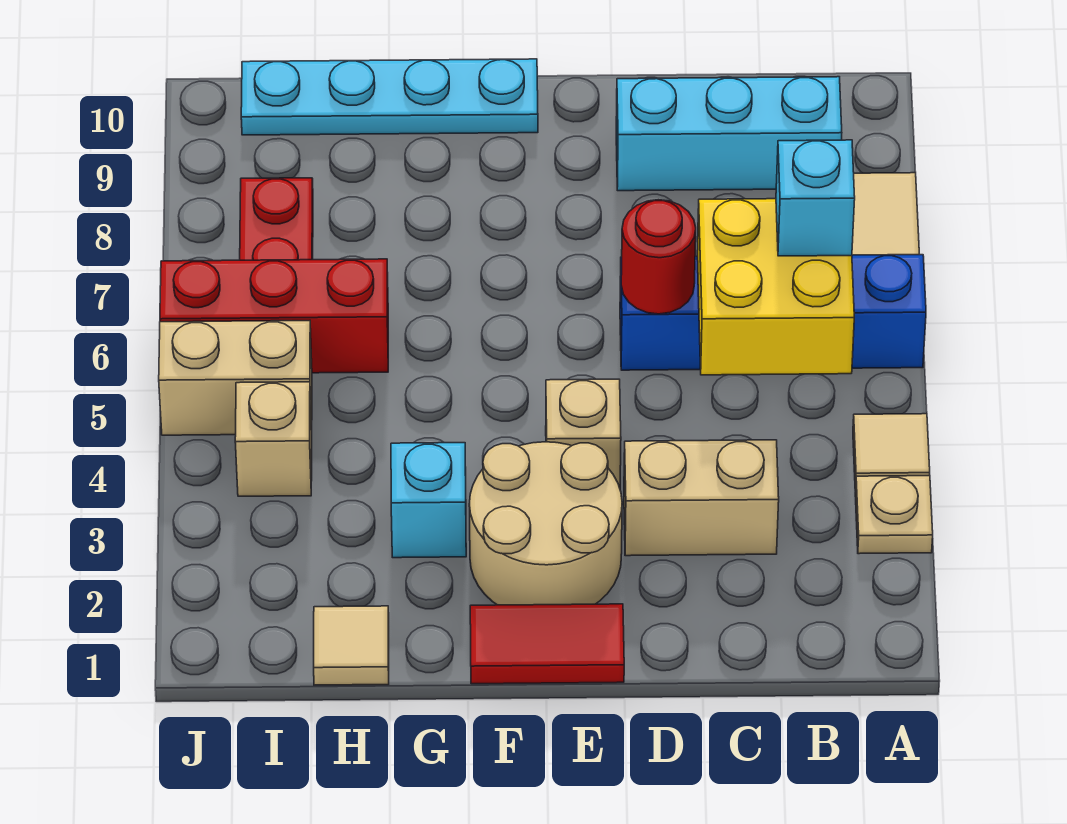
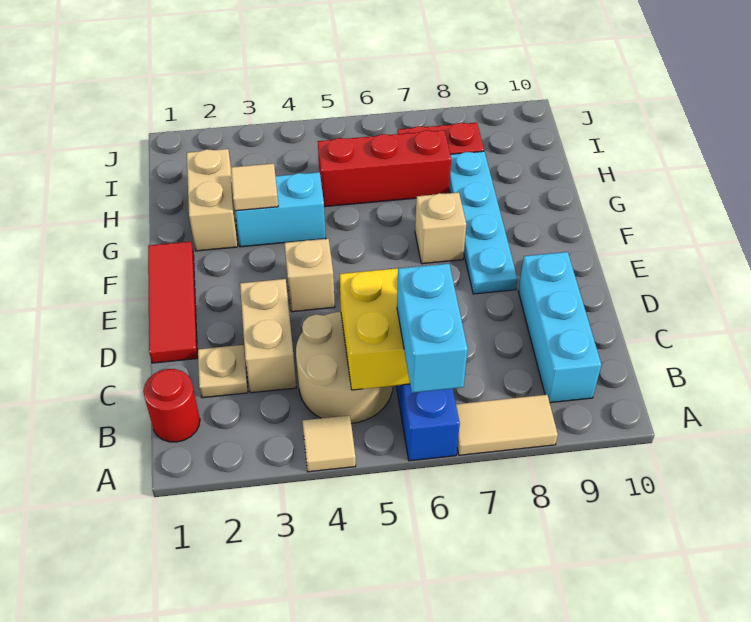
tan plate A3 level 1 -> tan plate C2 level 1
cyan brick B6 level 3 -> cyan brick A6:B6 level 3
red round brick D6 level 2 -> red round brick B1 level 1
red tile E1:F1 level 1 -> red tile D1:F1 level 1
tan round brick E2:F3 level 1 -> tan round brick B4:C5 level 1
cyan plate F10:I10 level 1 -> cyan plate E8:H8 level 1
cyan brick G3 level 1 -> cyan brick G3:G4 level 1
tan tile H1 level 1 -> tan tile G3 level 2
red brick H6:J6 level 1 -> red brick H5:H7 level 1
tan brick I4 level 1 -> tan brick F7 level 1
tan brick I5:J5 level 1 -> tan brick G2:H2 level 1

